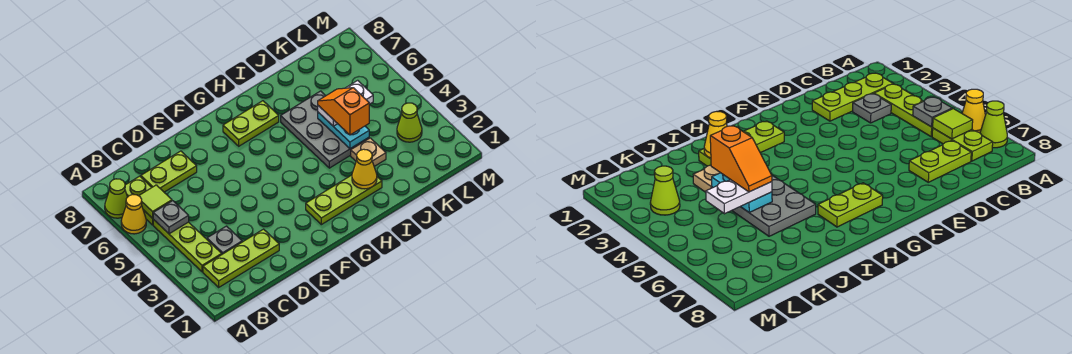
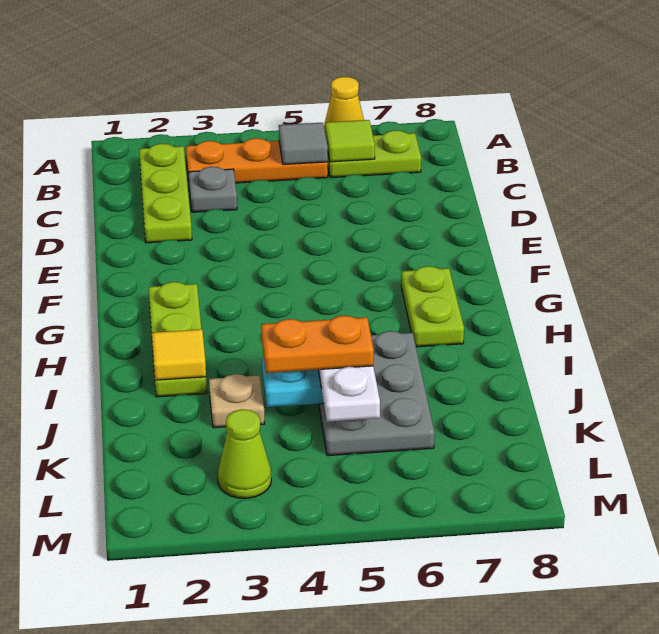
lime cone A7 level 1 -> none
lime plate B3:B5 level 1 -> orange plate B3:B5 level 1
grey plate B5 level 2 -> grey tile B5 level 2
lime plate C7:D7 level 1 -> none
yellow cone I2 level 2 -> yellow tile I2 level 2
grey plate I4:J6 level 1 -> grey plate I5:K6 level 1
orange slope J4:J5 level 4 top 4 -> orange plate J4:J5 level 4

